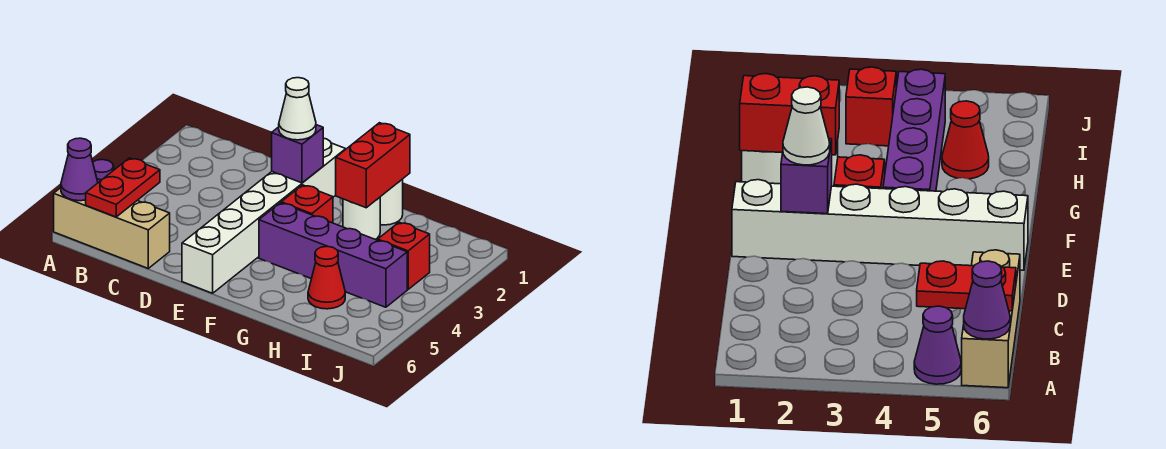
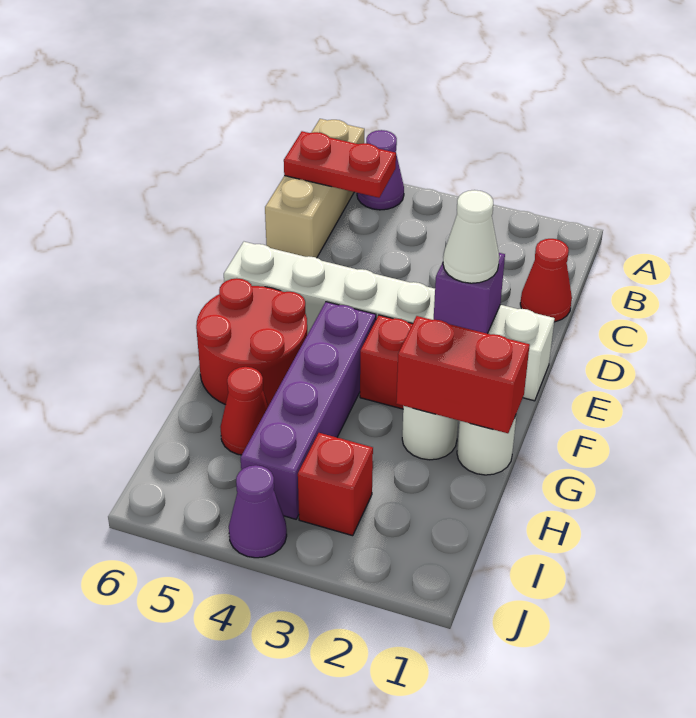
purple cone A6 level 2 -> purple cone J4 level 1
none -> red cone C1 level 1
none -> red round brick F5:G6 level 1

